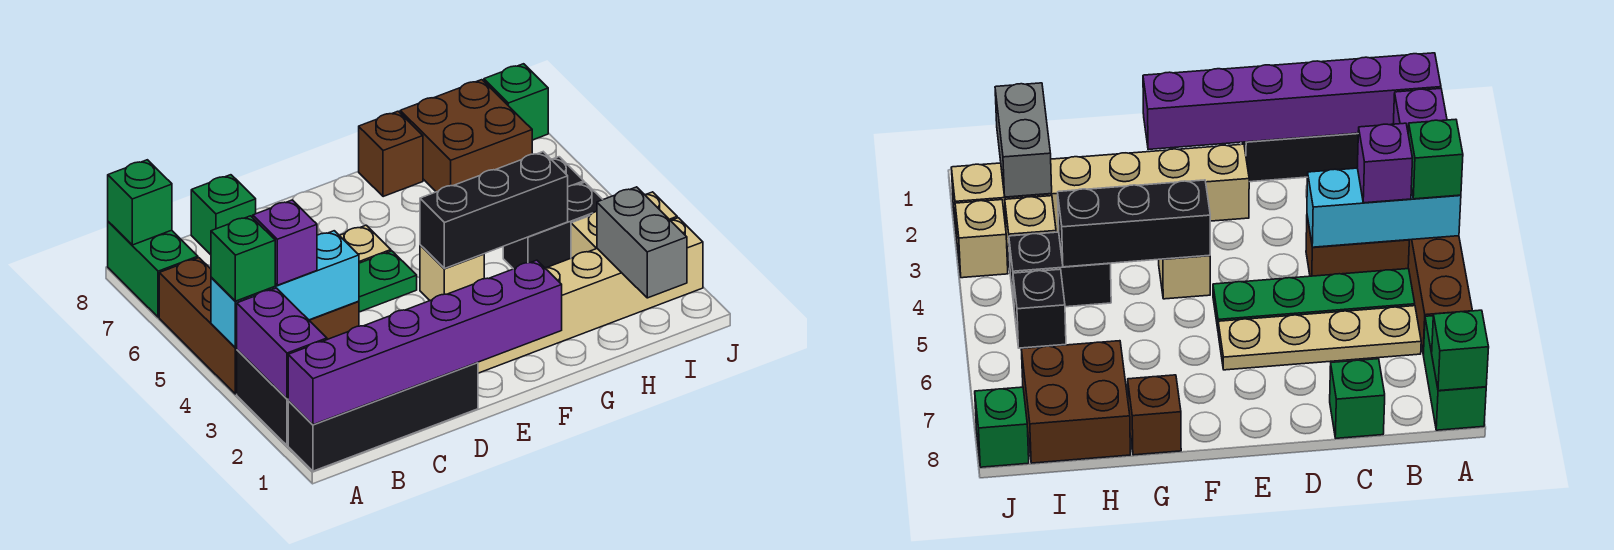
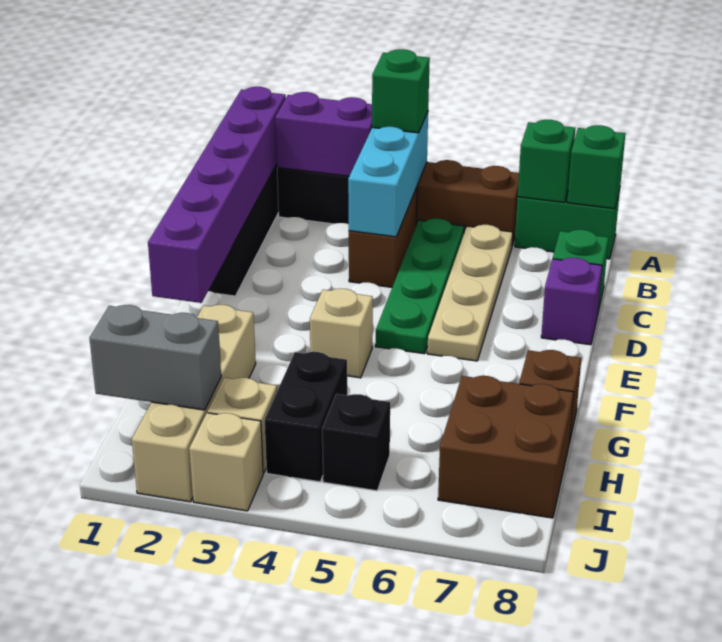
purple brick B4 level 3 -> purple brick D8 level 1
tan brick E2:J2 level 1 -> tan brick G2:J2 level 1
black brick F4:H4 level 2 -> none
green brick J8 level 1 -> green brick A7 level 2

